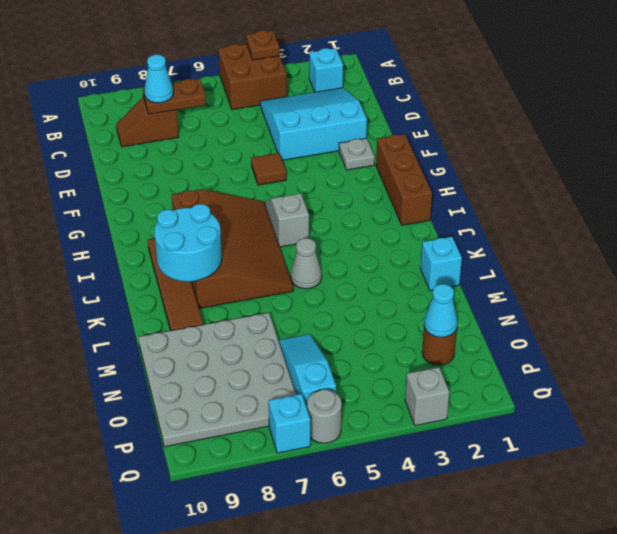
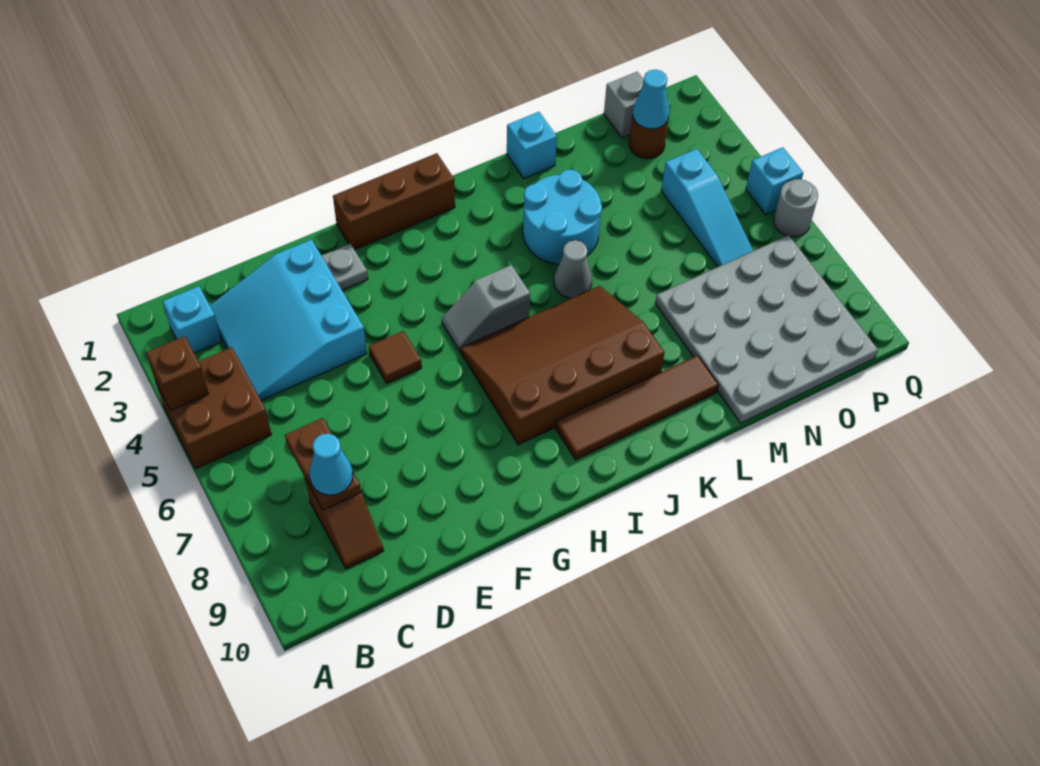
brown plate A4 level 2 -> brown brick A4 level 2
cyan round brick J8:K9 level 2 -> cyan round brick K3:L4 level 1
cyan slope N6:P6 level 1 top P -> cyan slope O4:O6 level 1 top 4
grey brick Q3 level 1 -> grey brick O1 level 1
cyan brick Q7 level 1 -> cyan brick Q5 level 1

